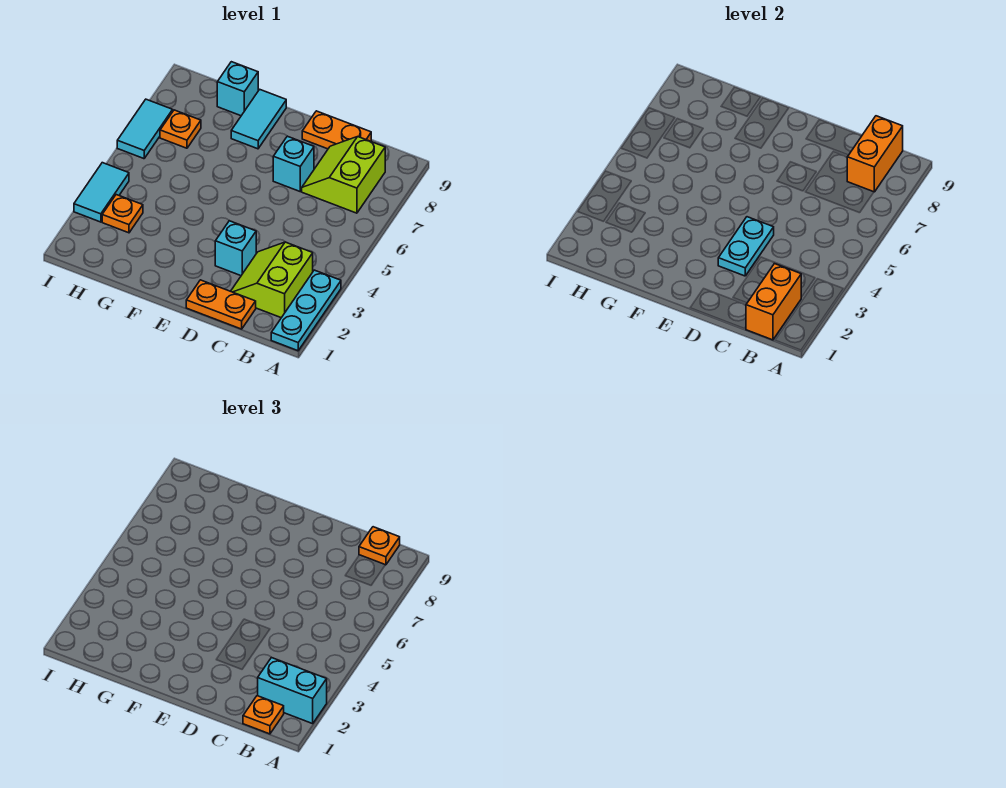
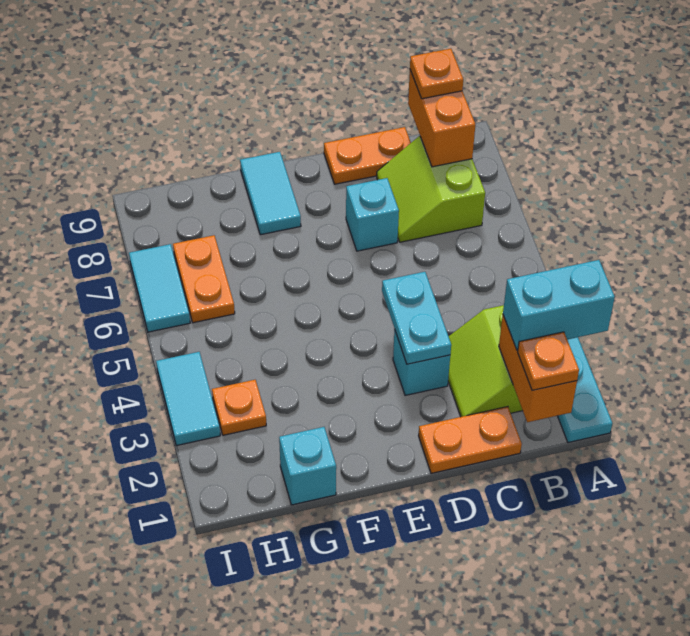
cyan brick G9 level 1 -> cyan brick G1 level 1
orange plate H7 level 1 -> orange plate H6:H7 level 1

